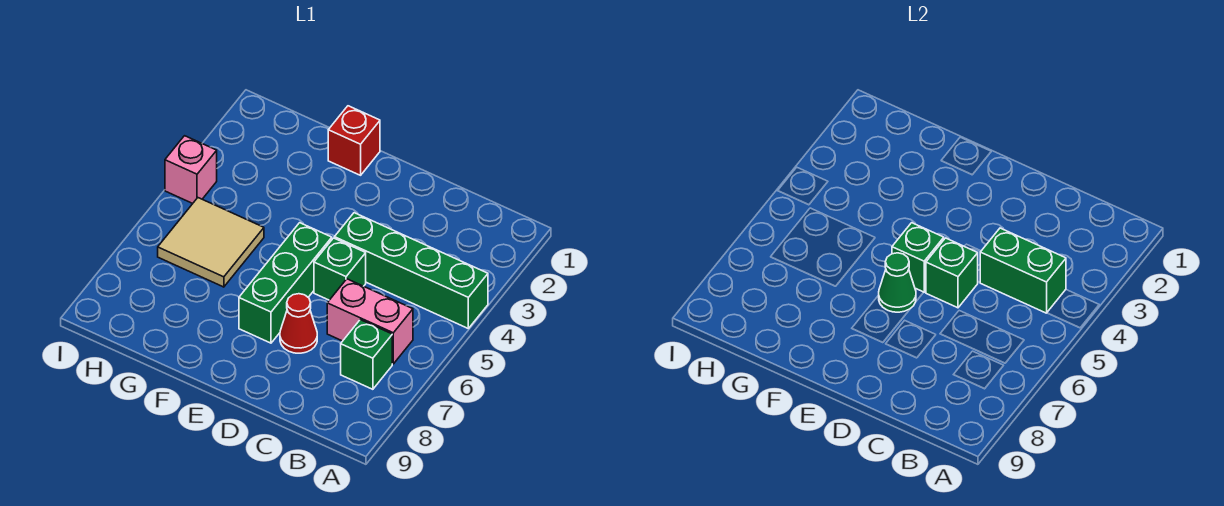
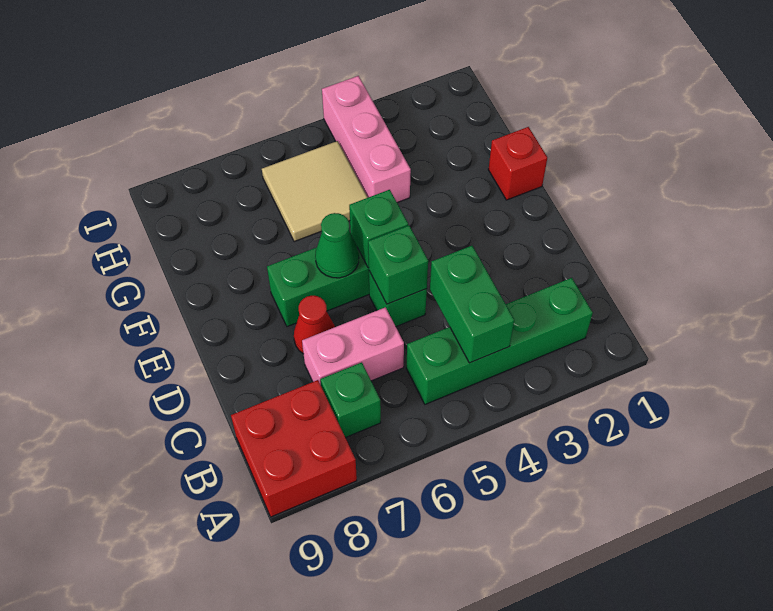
green brick A4:D4 level 1 -> green brick B2:B5 level 1
none -> red brick A8:B9 level 1
pink brick B6:C6 level 1 -> pink brick C6:C7 level 1
pink brick I4 level 1 -> pink brick G4:I4 level 1

